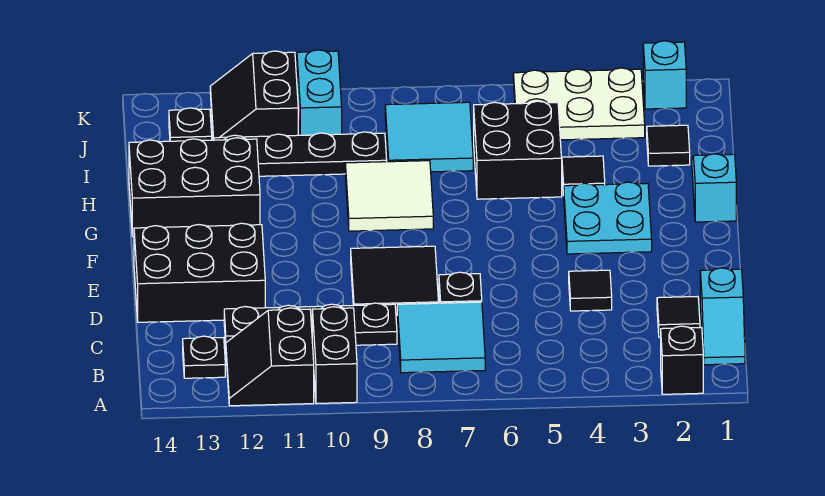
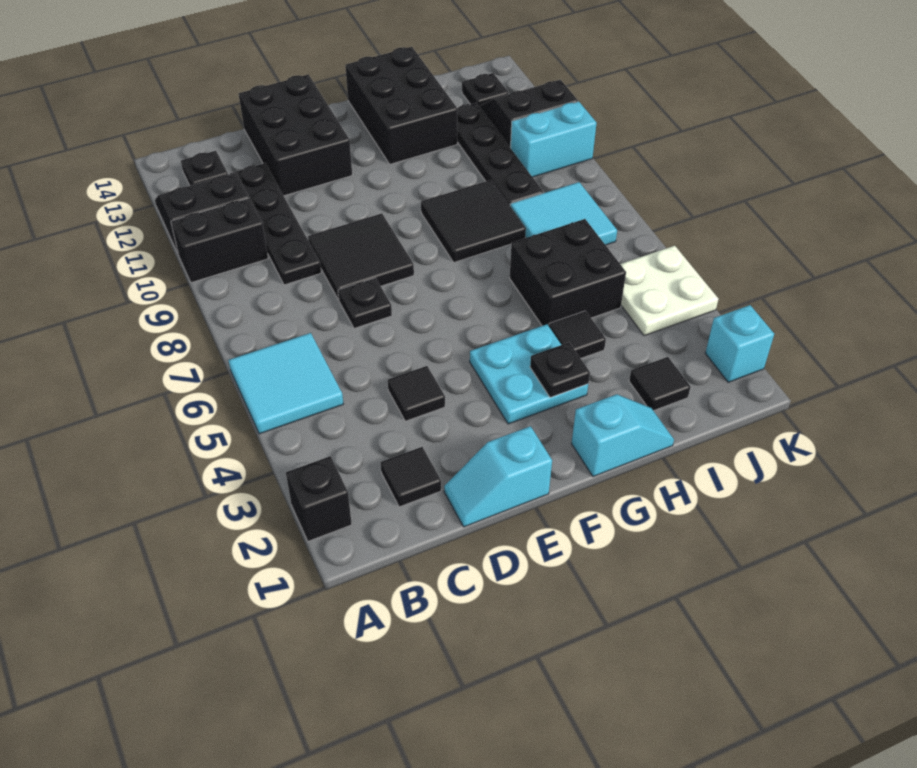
cyan slope B1:C1 level 1 top C -> cyan slope D1:E1 level 1 top E
cyan tile B7:C8 level 1 -> cyan tile A5:B6 level 1
none -> black plate G3 level 2
white tile G8:H9 level 1 -> black tile G8:H9 level 1
white plate J3:K5 level 1 -> white plate J4:K5 level 1

